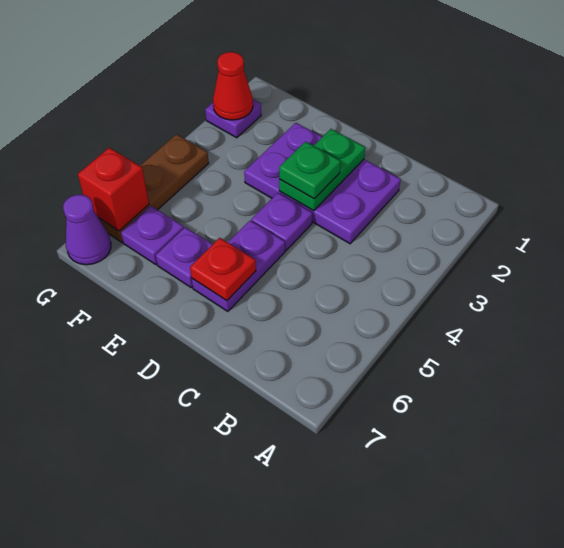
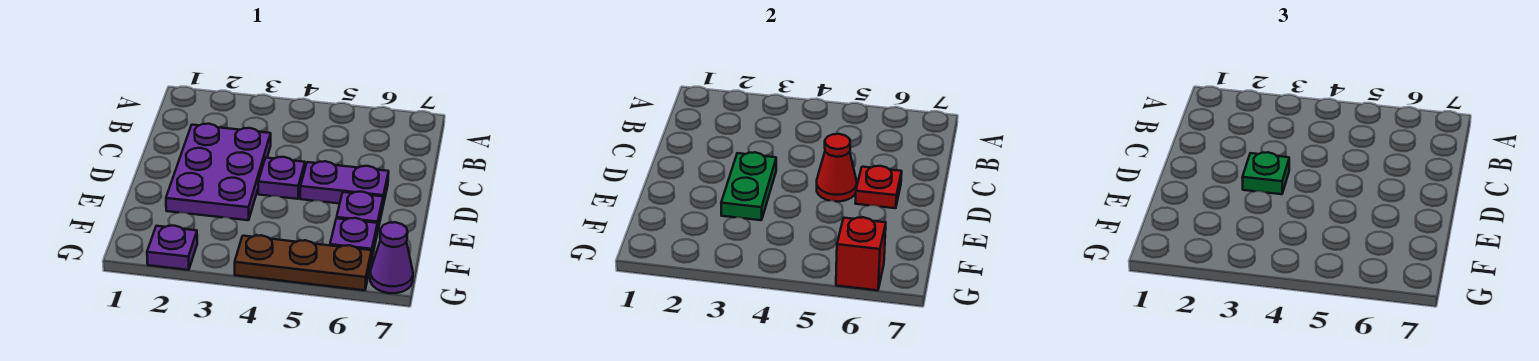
green plate D2:D3 level 2 -> green plate D3:E3 level 2
red cone G2 level 2 -> red cone D5 level 2

